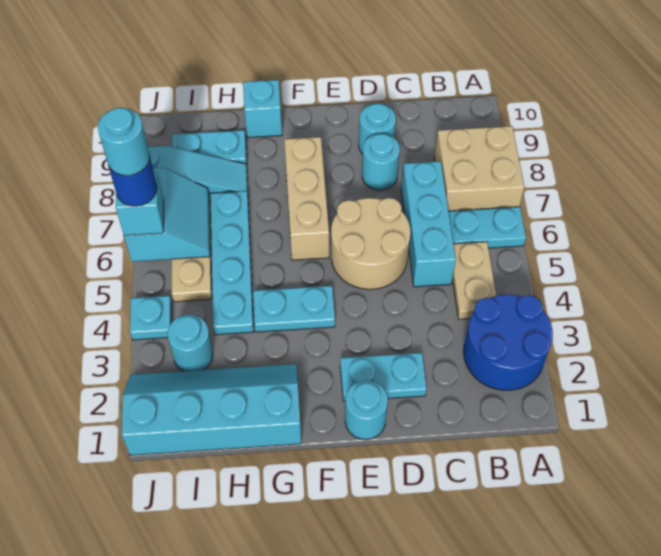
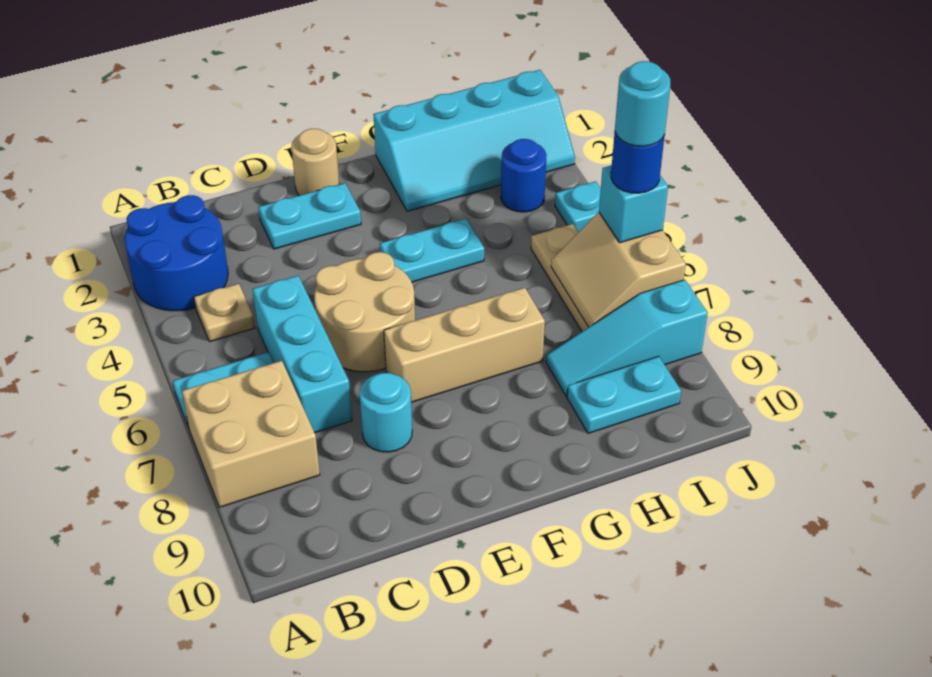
tan plate B4:B5 level 1 -> tan plate B4 level 1
cyan round brick D9 level 1 -> none
cyan round brick E1 level 1 -> tan round brick E1 level 1
tan brick F6:F8 level 1 -> tan brick E7:G7 level 1
cyan brick G10 level 1 -> none
cyan plate H4:H7 level 1 -> none
cyan round brick I3 level 1 -> blue round brick I3 level 1
cyan slope I6:J7 level 2 top J -> tan slope I6:J7 level 2 top J

